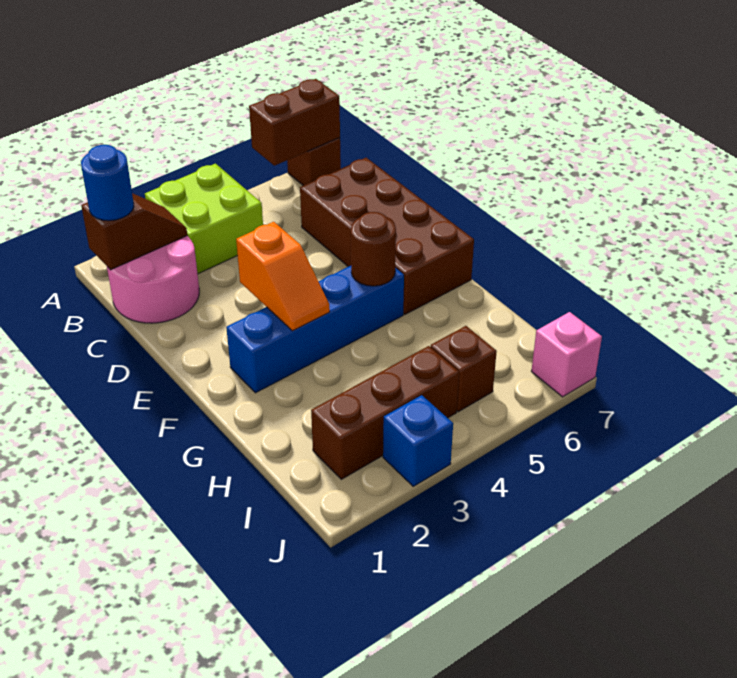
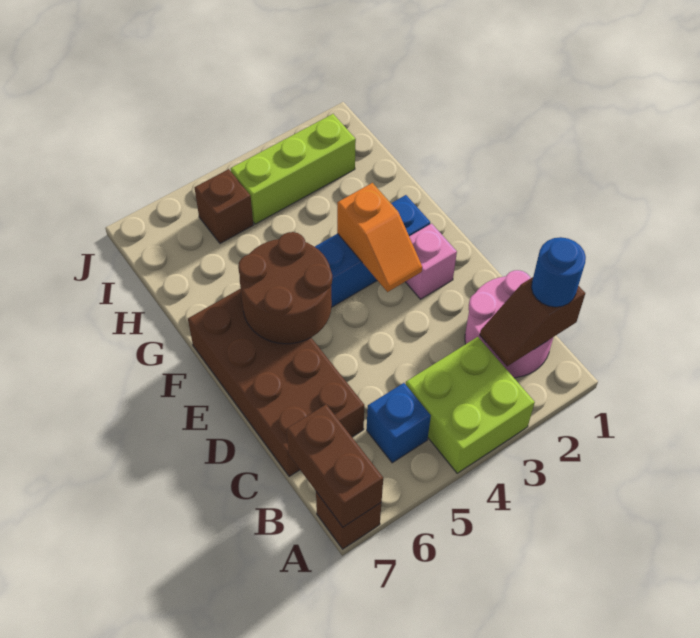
brown brick A6:A7 level 2 -> brown brick A7:B7 level 2
orange slope E3:F3 level 2 top E -> orange slope E3:F3 level 2 top F
brown round brick F5 level 2 -> brown round brick E5:F6 level 2
brown brick I2:I4 level 1 -> lime brick I2:I4 level 1
blue brick J3 level 1 -> blue brick B5 level 1
pink brick J7 level 1 -> pink brick E2 level 1

